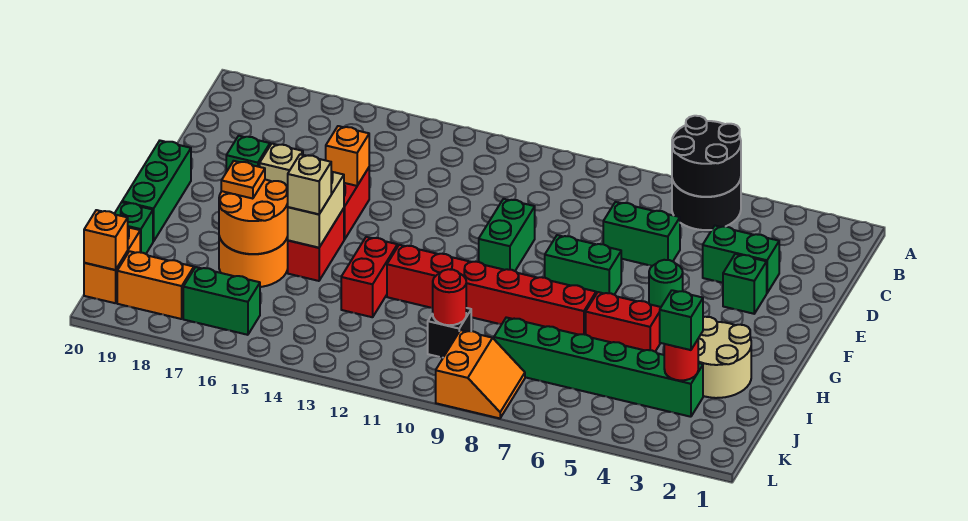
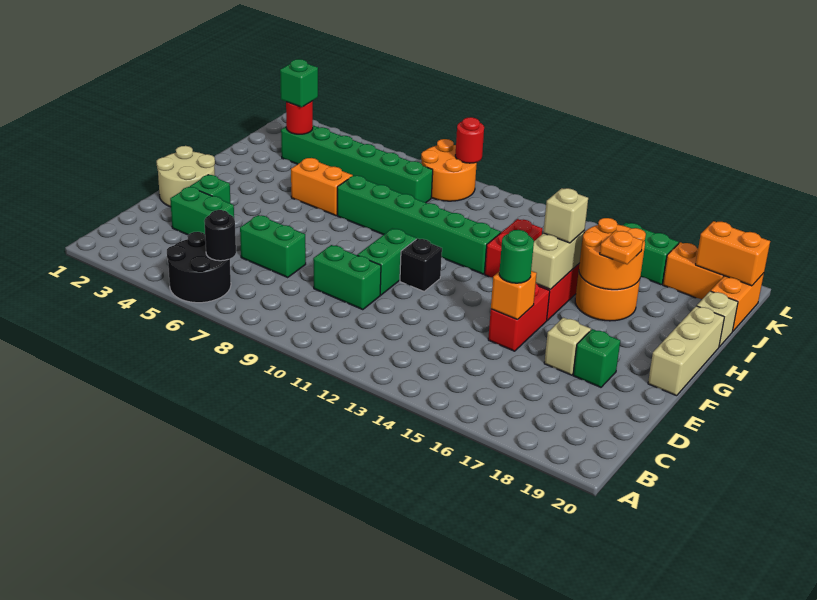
black round brick A5:B6 level 2 -> black round brick B6 level 2
green round brick F5 level 1 -> green round brick E15 level 3
green brick F7:F8 level 1 -> green brick D9:D10 level 1
green brick F20:H20 level 1 -> tan brick F20:H20 level 1
tan round brick H2:I3 level 1 -> tan round brick E1:F2 level 1
red brick H5:H6 level 1 -> orange brick H5:H6 level 1
red brick H7:H12 level 1 -> green brick H7:H12 level 1
green brick I20 level 1 -> tan brick I20 level 1
black brick J10 level 1 -> black brick F11 level 1
red round brick J10 level 2 -> red round brick L9 level 2
orange slope K8:L9 level 1 top 9 -> orange round brick K8:L9 level 1
orange brick K20 level 2 -> orange brick K19:K20 level 2

